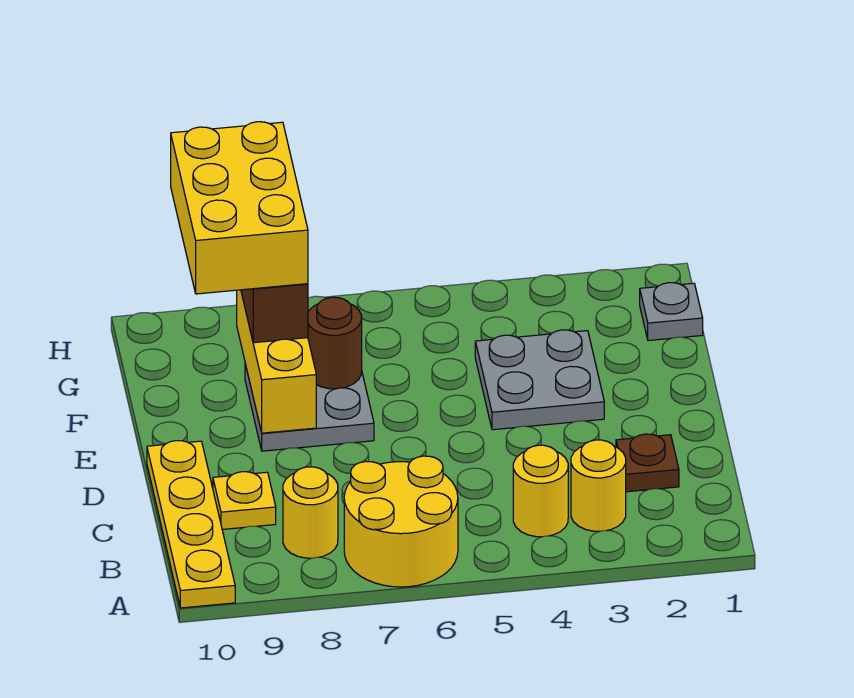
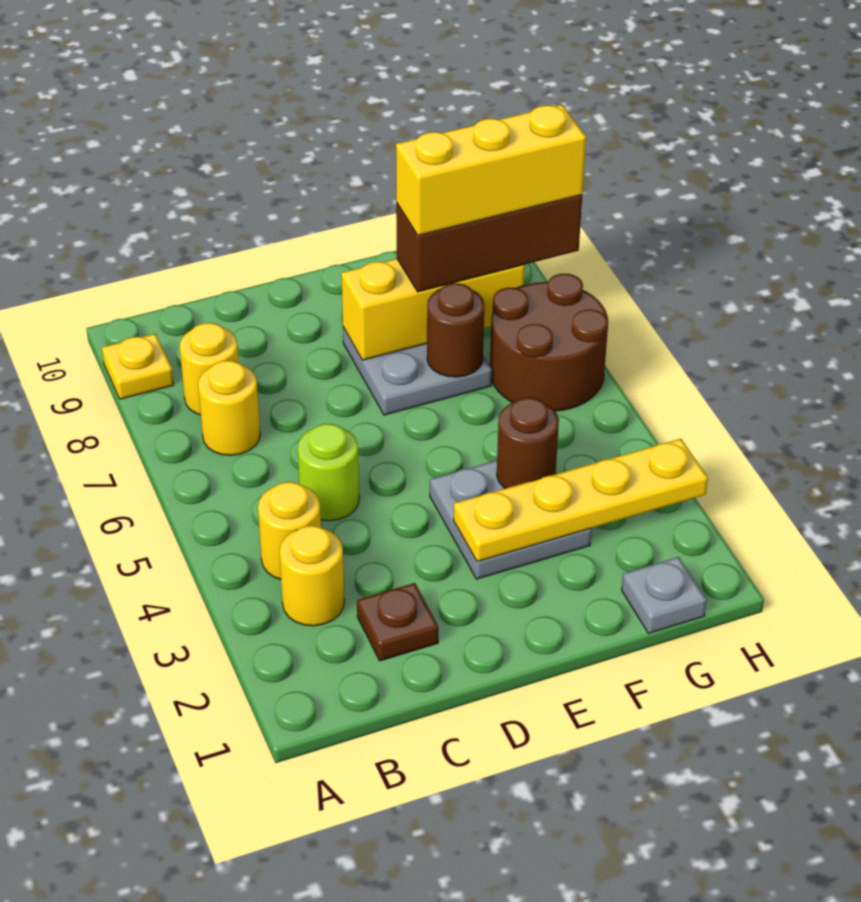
yellow round brick A6:B7 level 1 -> yellow round brick B7 level 1
yellow plate A10:D10 level 1 -> yellow plate E3:H3 level 2
none -> lime round brick C5 level 1
yellow plate C9 level 1 -> yellow plate A9 level 1
none -> brown round brick F4 level 2
yellow brick F8:H9 level 4 -> yellow brick F8:H8 level 4
none -> brown round brick G6:H7 level 1

